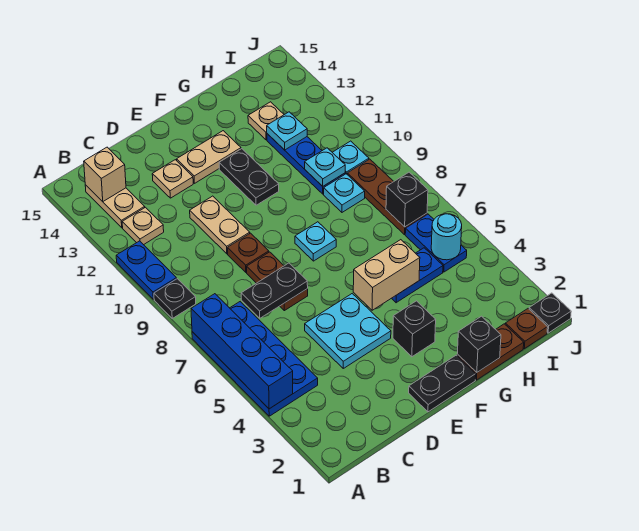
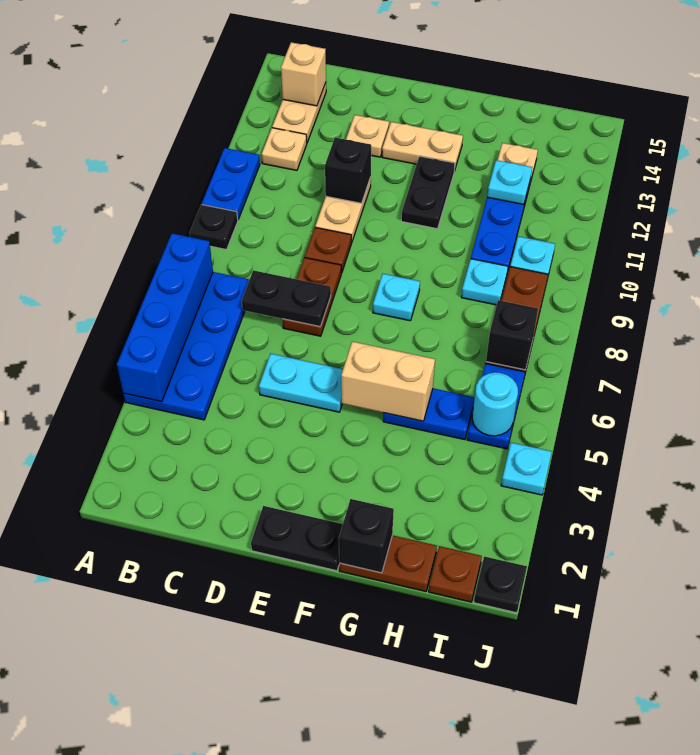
cyan plate D4:E5 level 1 -> cyan plate D5:E5 level 1
black brick F3 level 1 -> black brick D11 level 2
cyan plate H10 level 2 -> cyan plate J4 level 1

